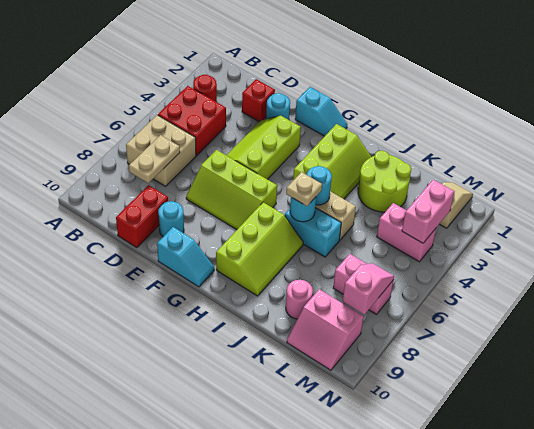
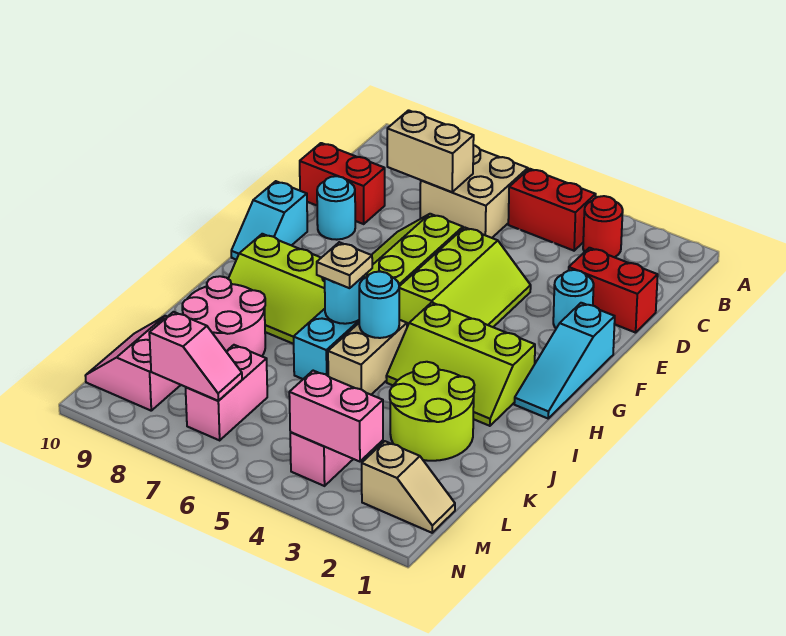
red brick B4:C5 level 1 -> red brick B4:B5 level 1
tan plate C7:C8 level 2 -> tan brick C7:C8 level 2
red brick D2 level 1 -> red brick D1:D2 level 1
lime slope E3:F5 level 1 top F -> lime slope E4:G5 level 1 top 5
cyan slope F1:G1 level 1 top F -> cyan slope F1:H1 level 1 top F
pink round brick K9 level 1 -> pink round brick J8:K9 level 1

